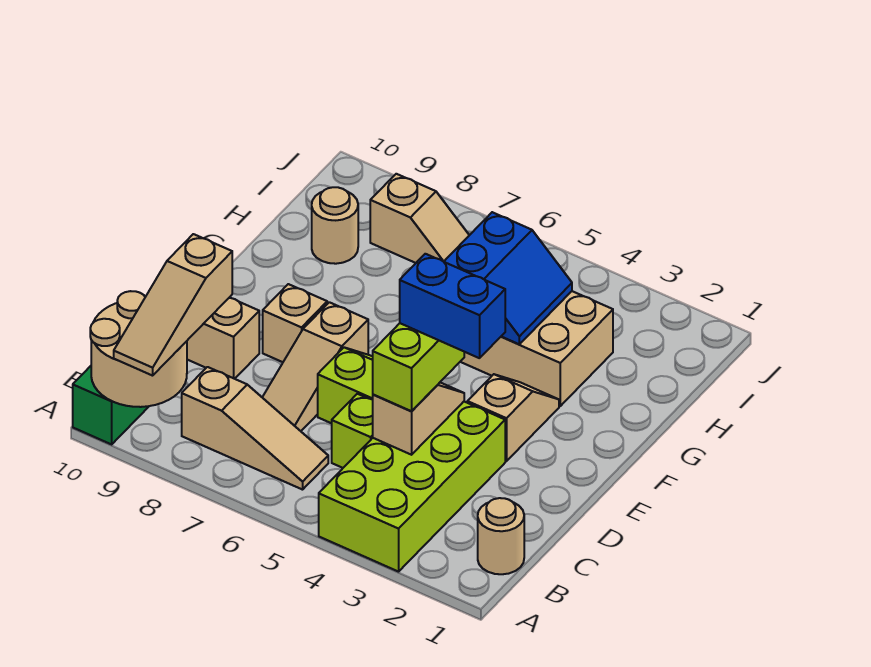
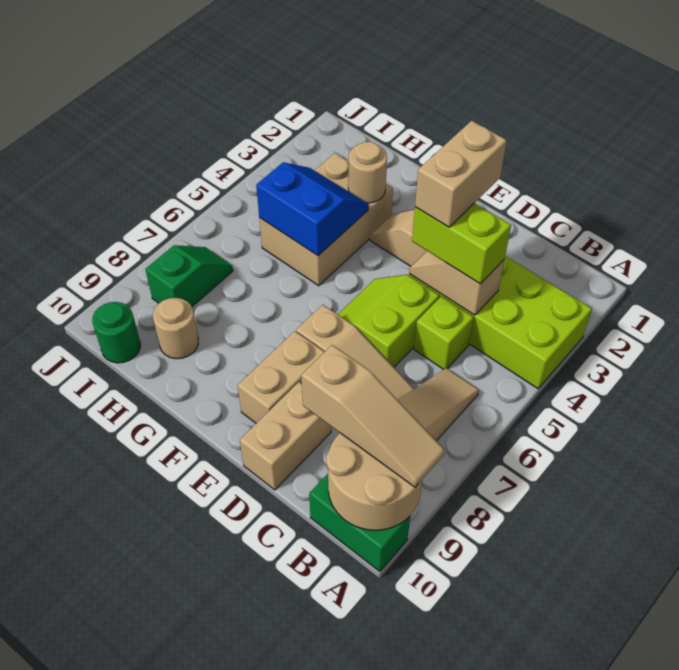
tan round brick B1 level 1 -> tan round brick G3 level 2
blue brick D3:D4 level 4 -> tan brick D3:D4 level 4
tan brick E8 level 1 -> tan brick E8:E9 level 1
tan slope I7:I8 level 1 top 8 -> green slope I7:I8 level 1 top 8
none -> green round brick I10 level 1

